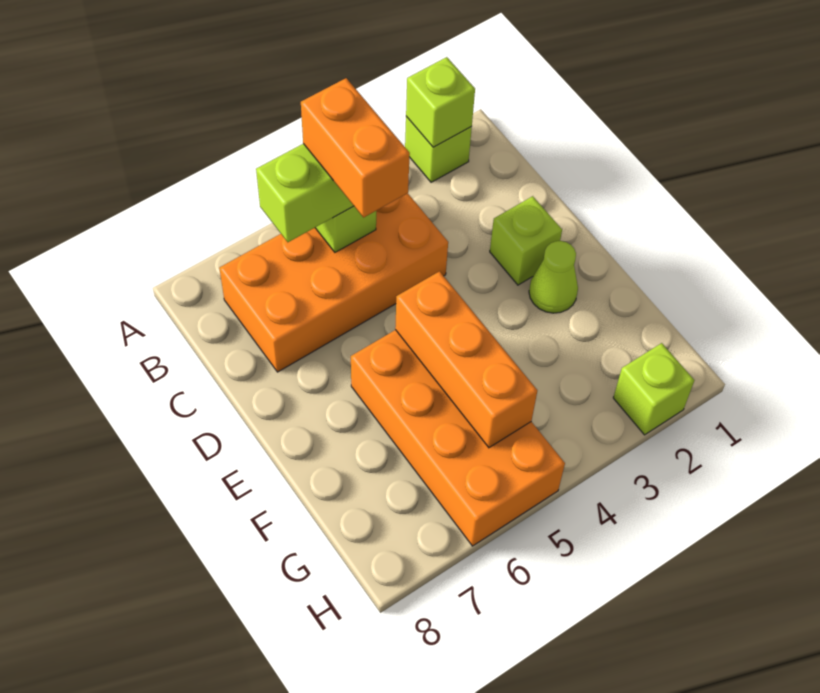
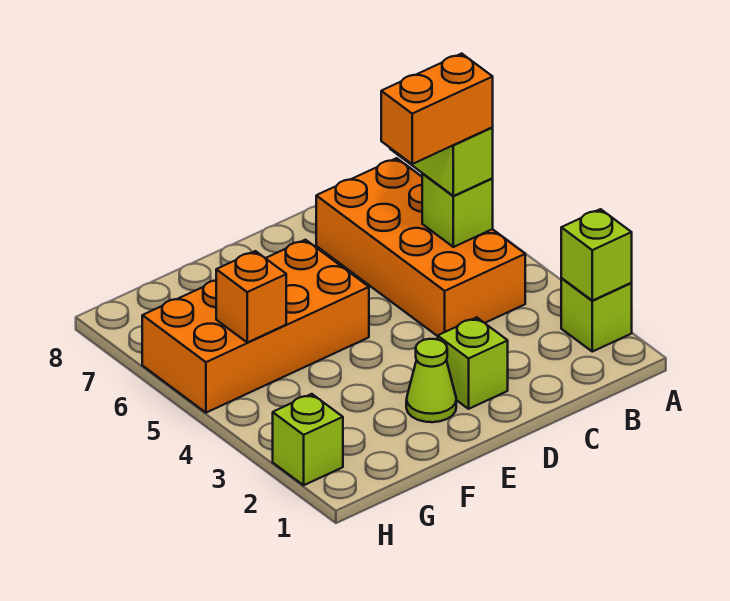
orange brick E5:G5 level 2 -> orange brick G5 level 2

